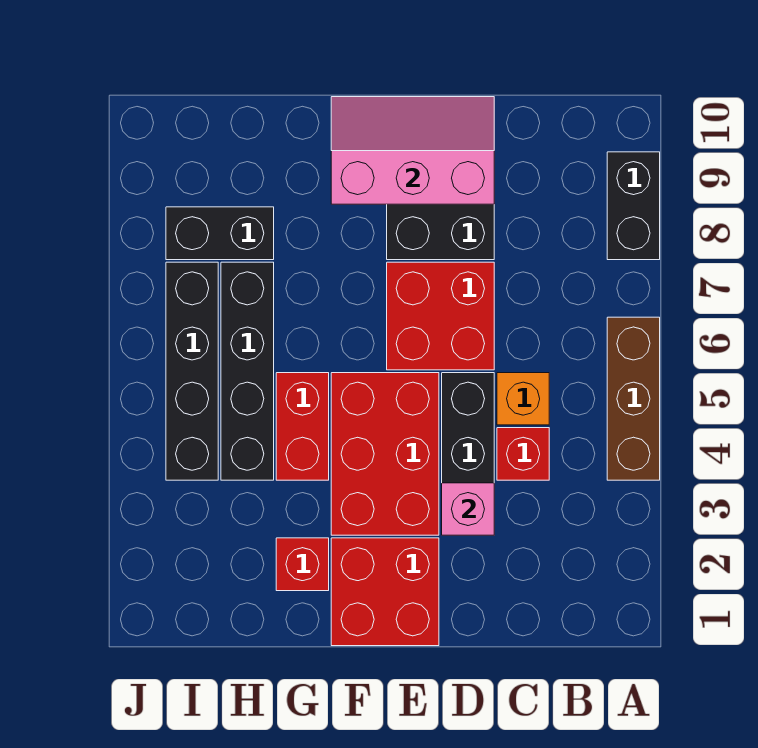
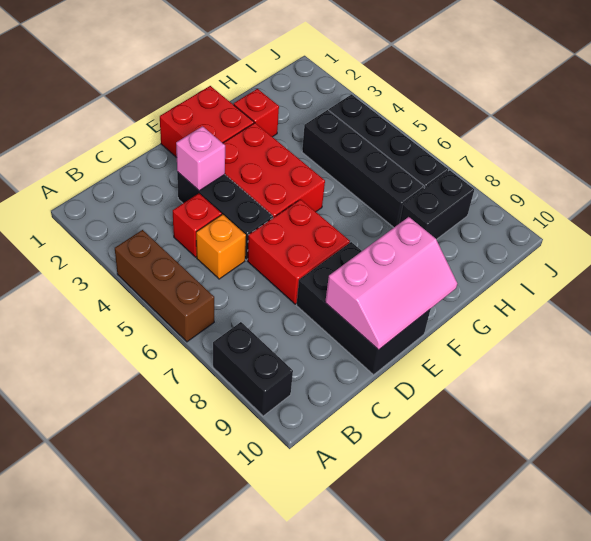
red brick G4:G5 level 1 -> none

